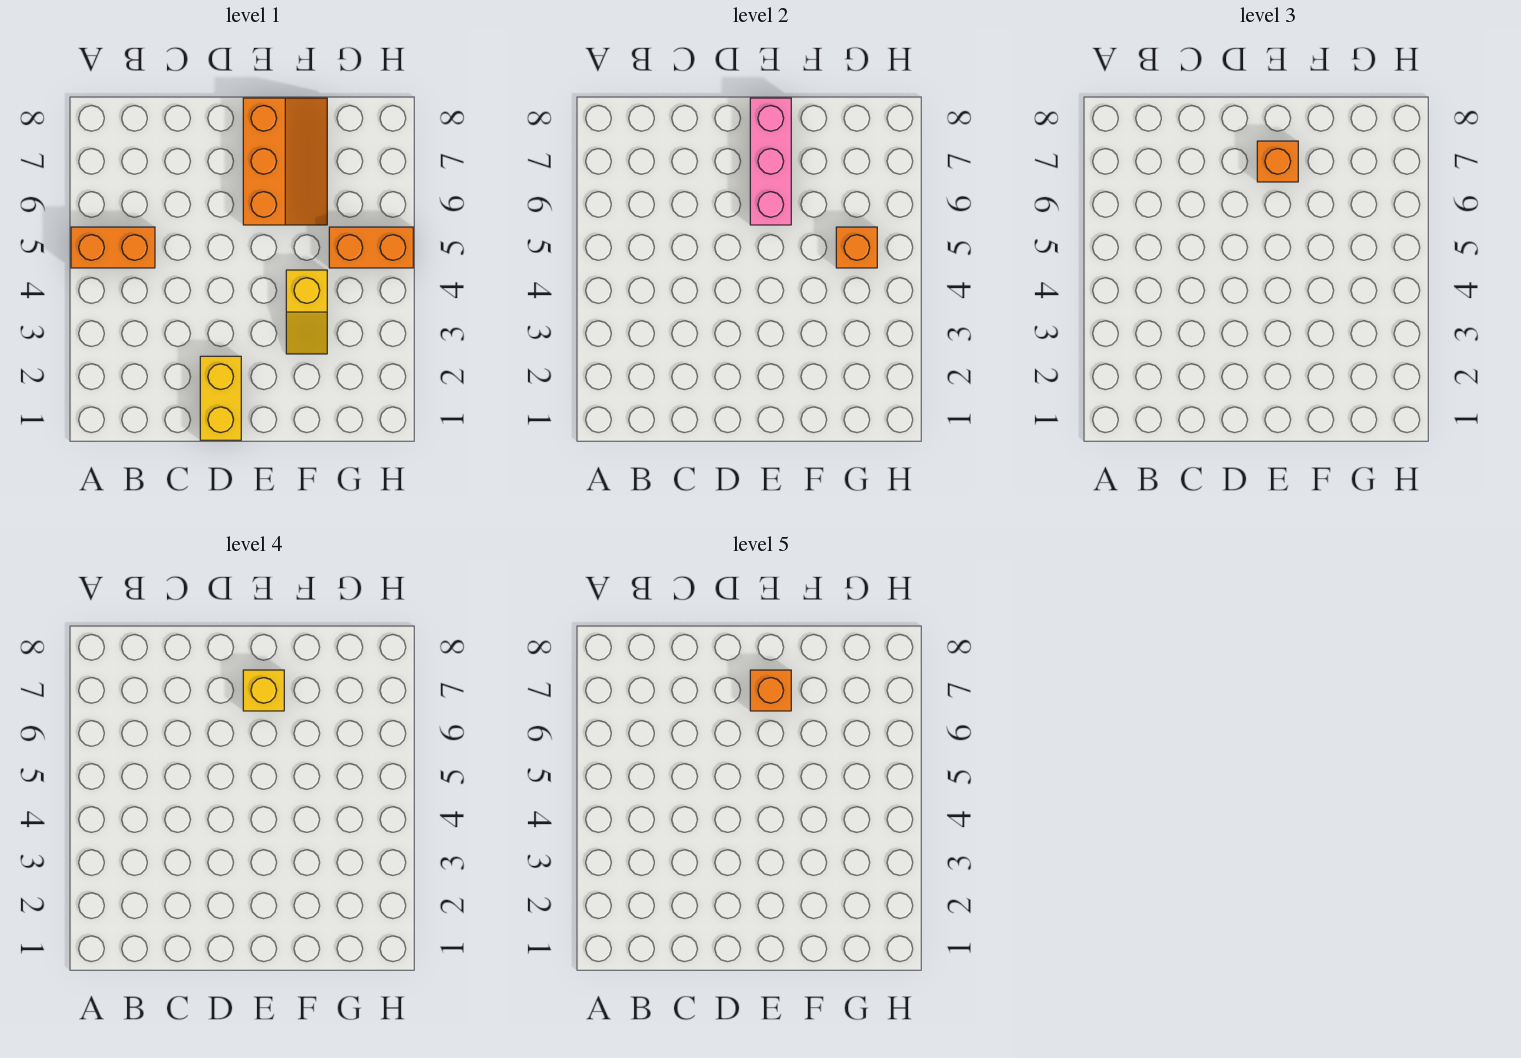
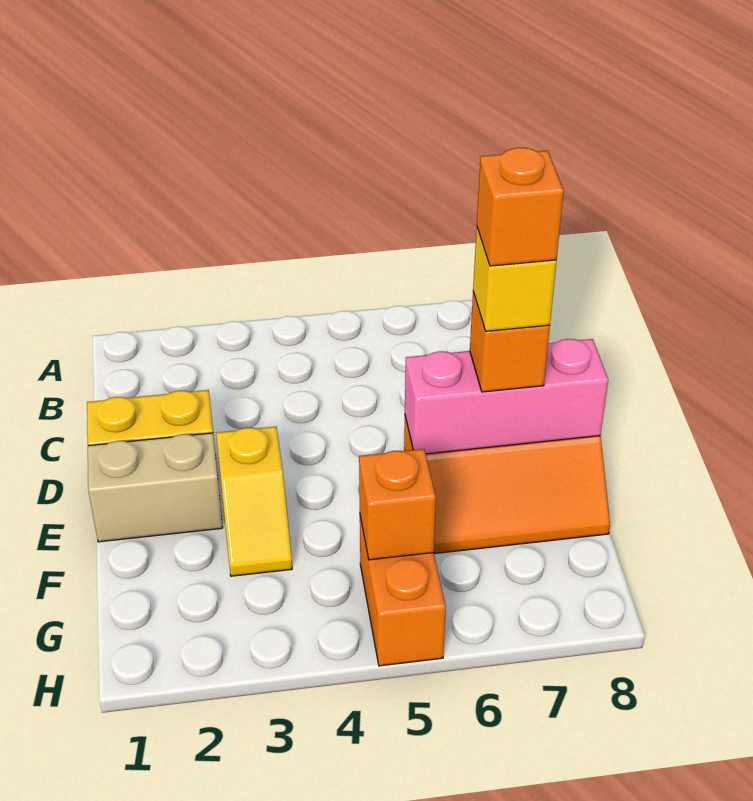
orange brick A5:B5 level 1 -> none
none -> tan brick E1:E2 level 1
yellow slope F3:F4 level 1 top 4 -> yellow slope E3:F3 level 1 top E

